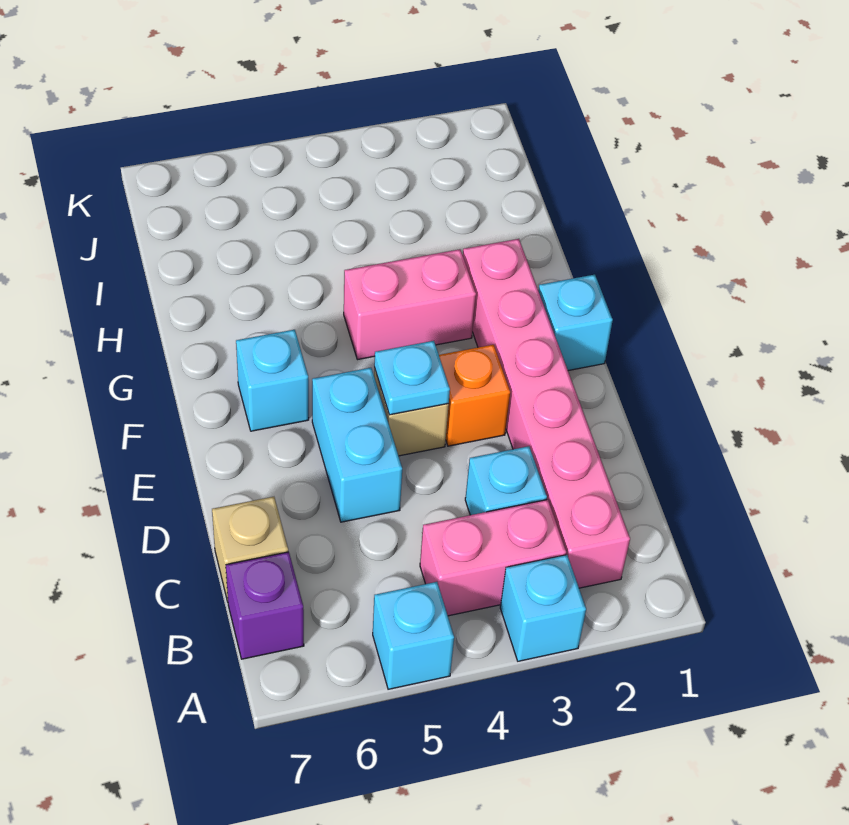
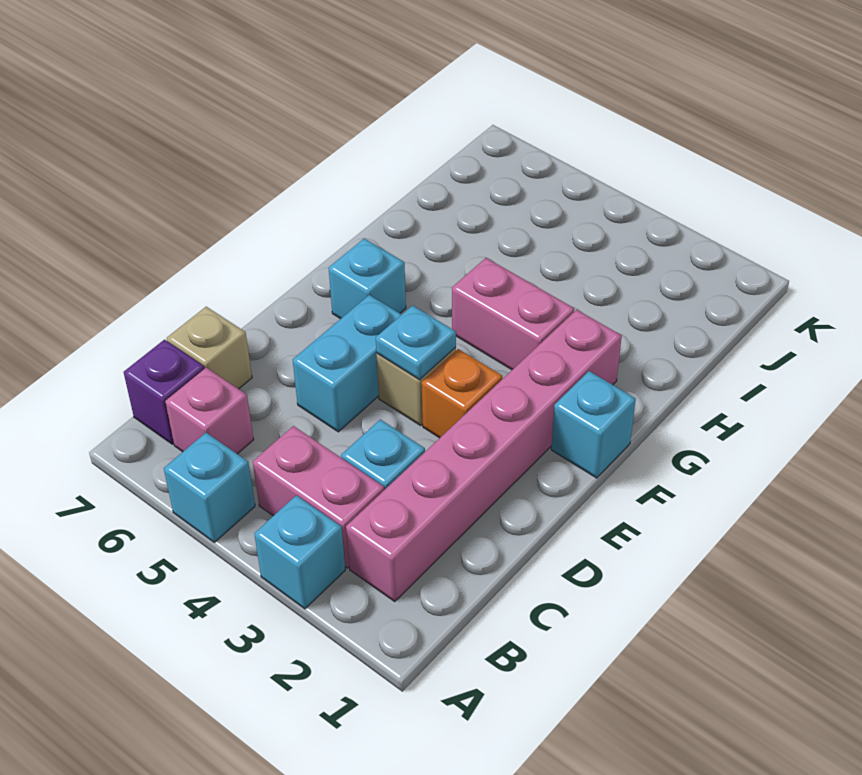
none -> pink brick B6 level 1

